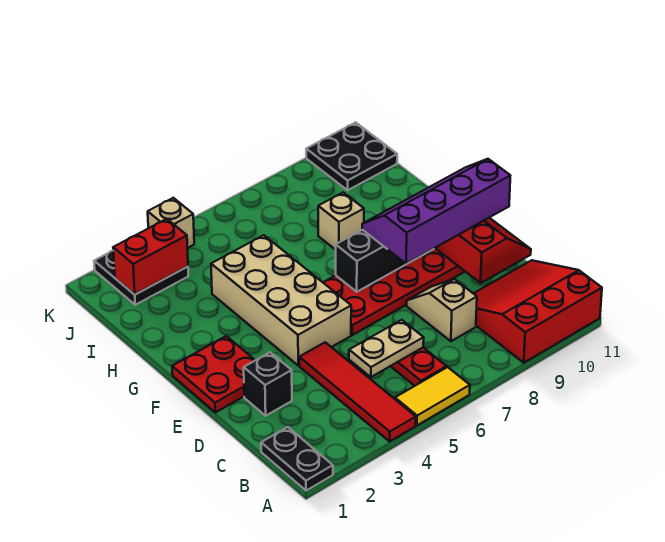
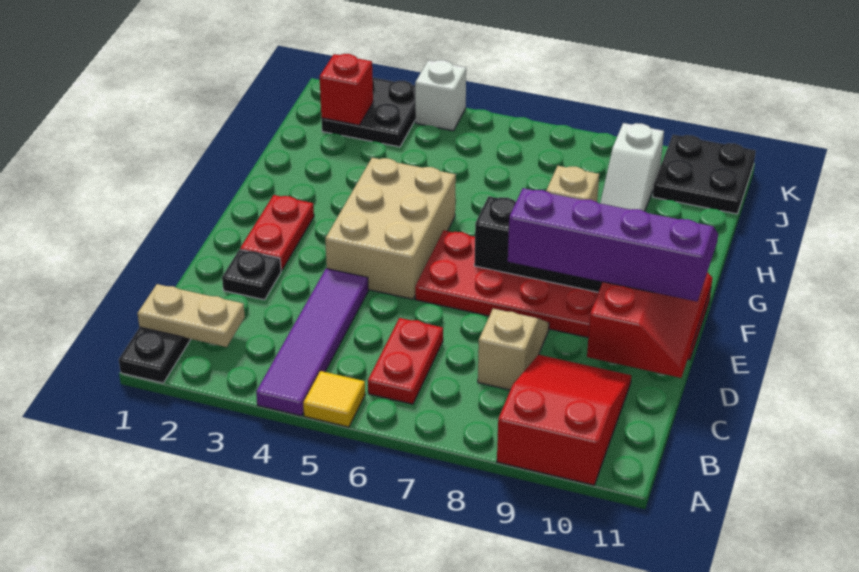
red tile A4:D4 level 1 -> purple tile A4:D4 level 1
yellow tile A5:A6 level 1 -> yellow tile A5 level 1
red slope A9:C11 level 1 top A -> red slope A9:C10 level 1 top A
tan plate C5:C6 level 2 -> tan plate B1:B2 level 2
black brick D2 level 1 -> black plate D2 level 1
red plate E1:F2 level 1 -> red plate E2:F2 level 1
tan brick E4:H5 level 1 -> tan brick E4:G5 level 1
none -> white slope I9:J9 level 1 top J
red brick J2:J3 level 2 -> red brick J2 level 2
tan brick K4 level 1 -> white brick K4 level 1

